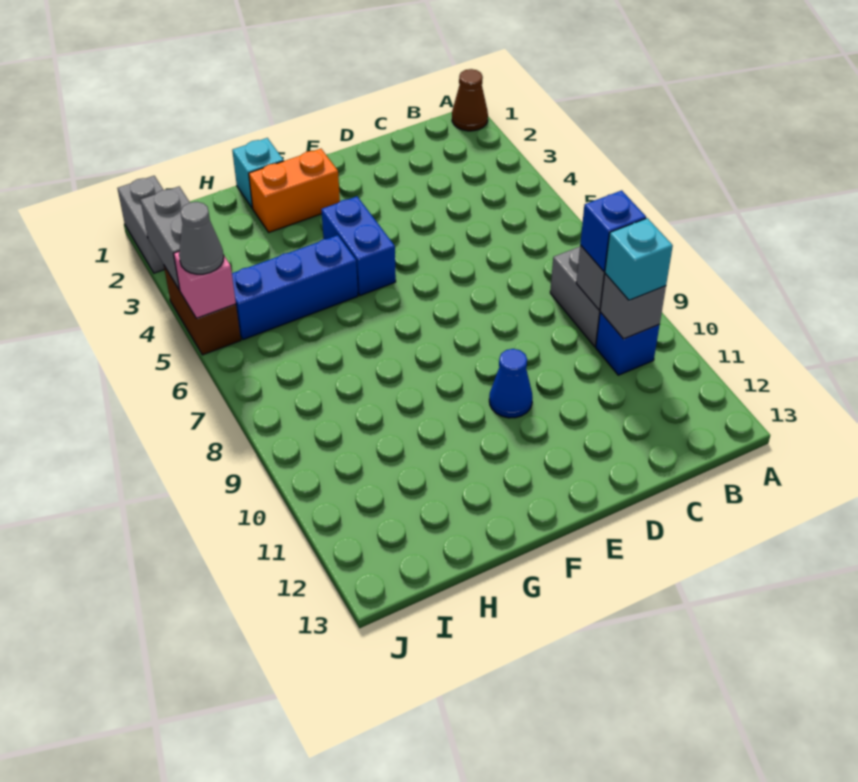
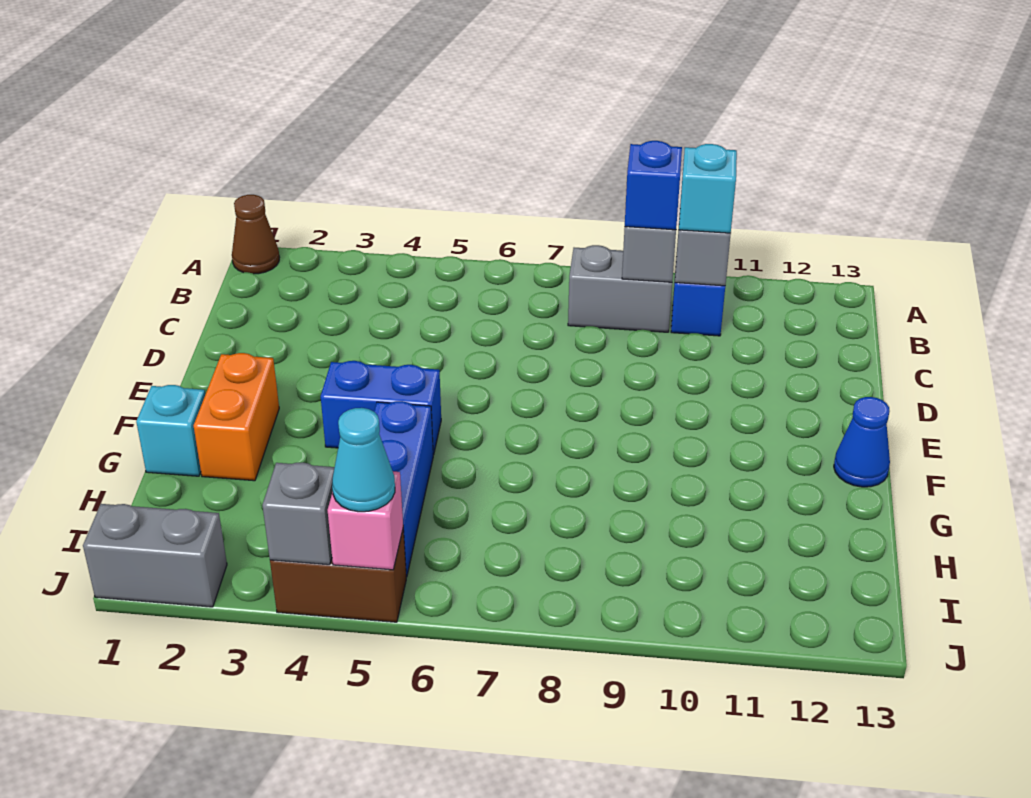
blue cone E10 level 1 -> blue cone F13 level 1
grey brick J3:J4 level 2 -> grey brick J4 level 2
grey cone J5 level 3 -> cyan cone J5 level 3

